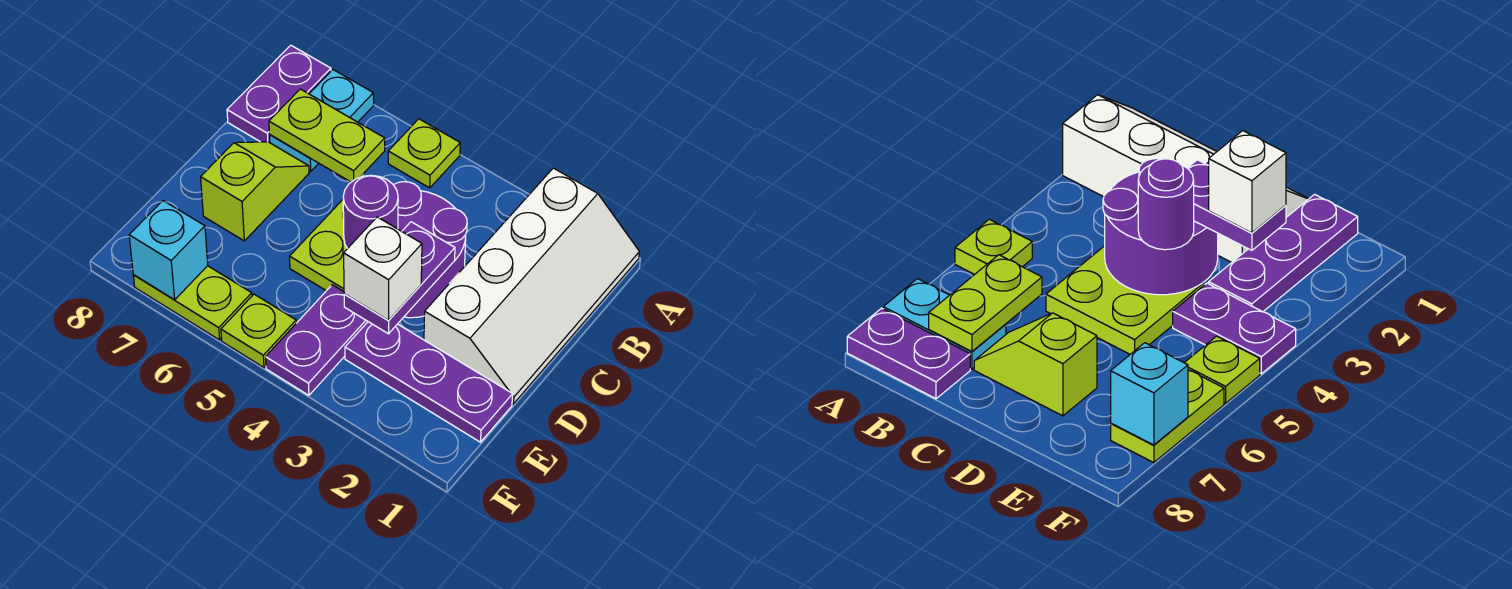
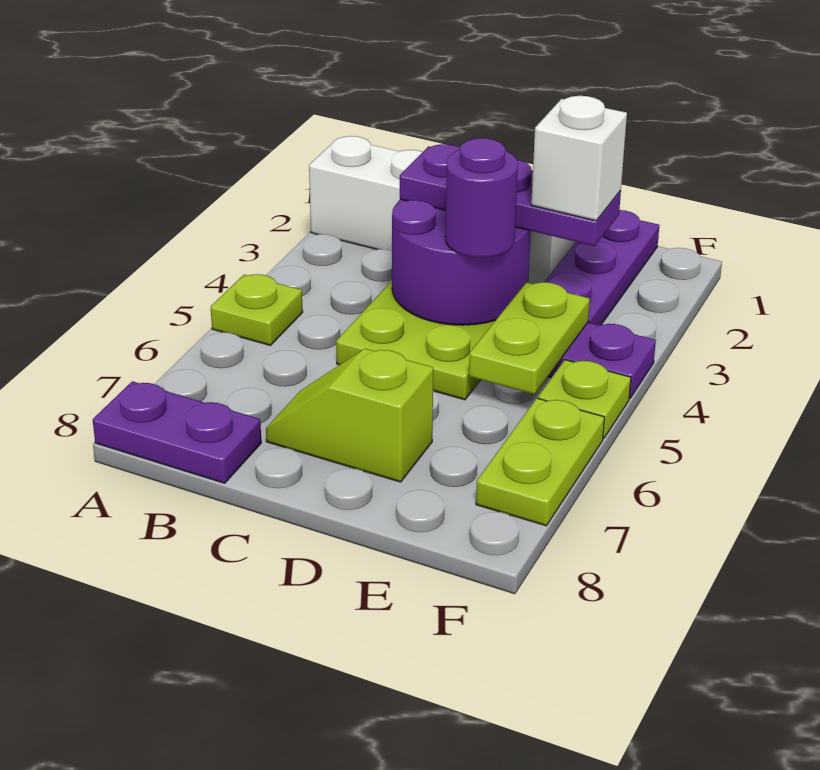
cyan plate A7:B7 level 1 -> none
lime plate B6:B7 level 2 -> lime plate E4:E5 level 2
purple plate D3:E3 level 3 -> purple plate C3:E3 level 3
cyan brick F7 level 2 -> none

